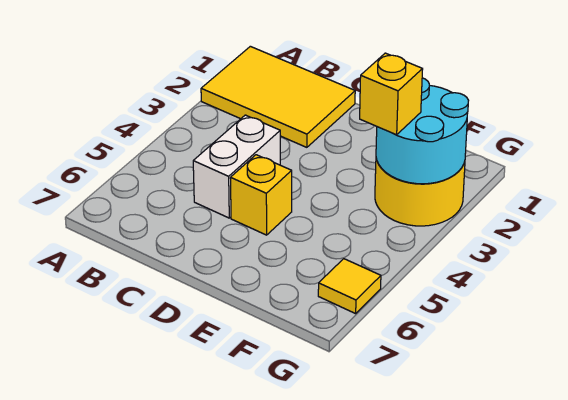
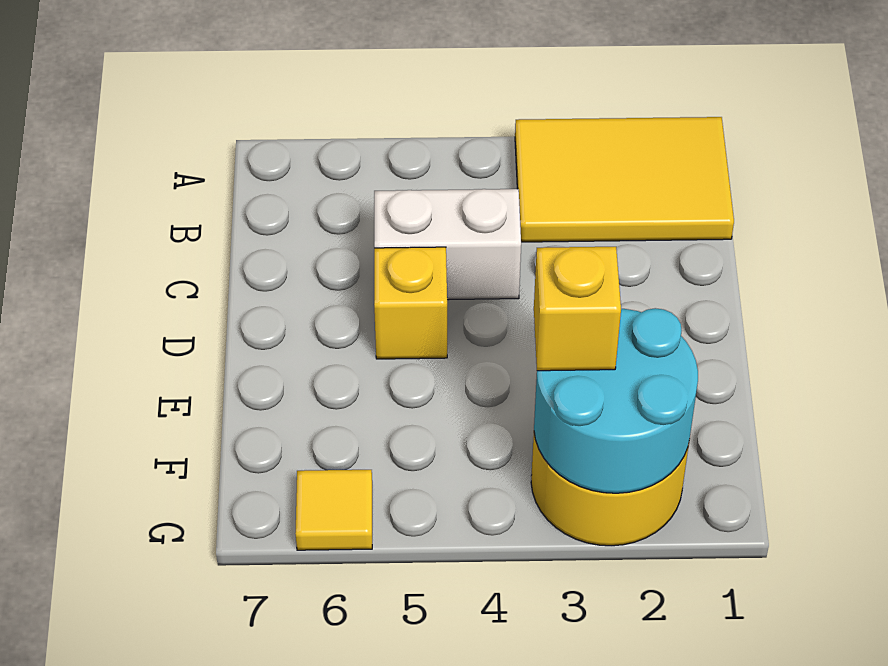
yellow tile A1:C2 level 1 -> yellow tile A1:B3 level 1

